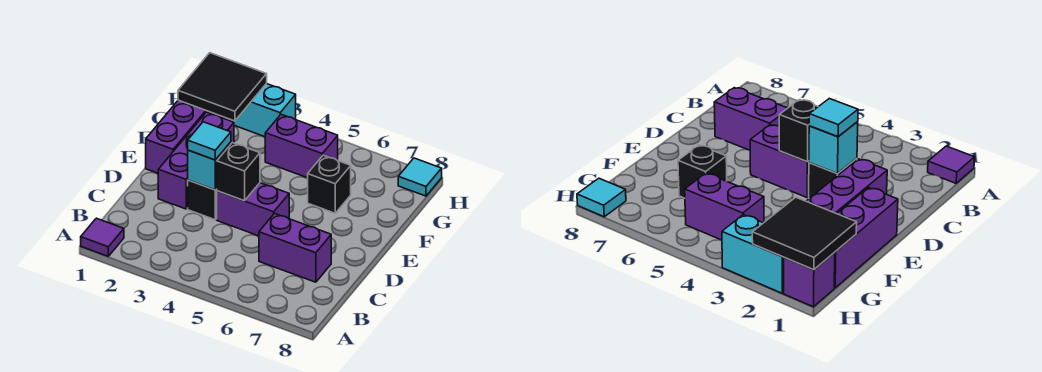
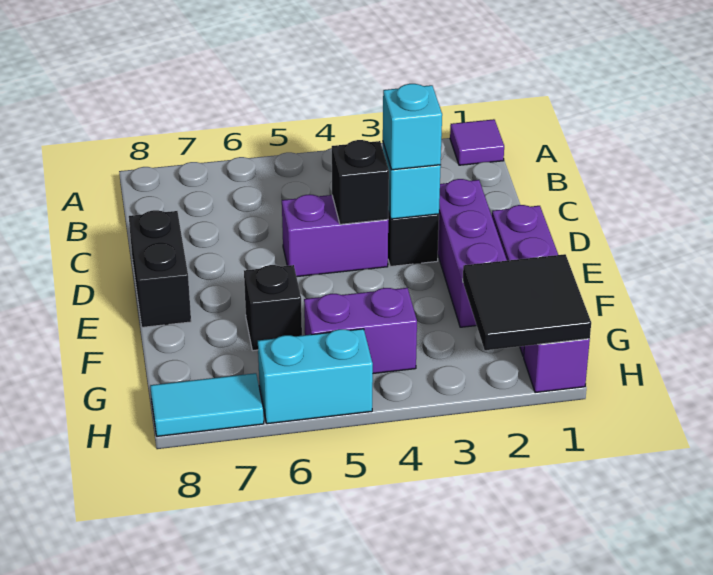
purple brick C6:C7 level 1 -> none
cyan tile D3 level 3 -> cyan brick D3 level 3
none -> black brick D8:E8 level 1
cyan brick H2:H3 level 1 -> cyan brick H5:H6 level 1
cyan tile H8 level 1 -> cyan tile H7:H8 level 1

